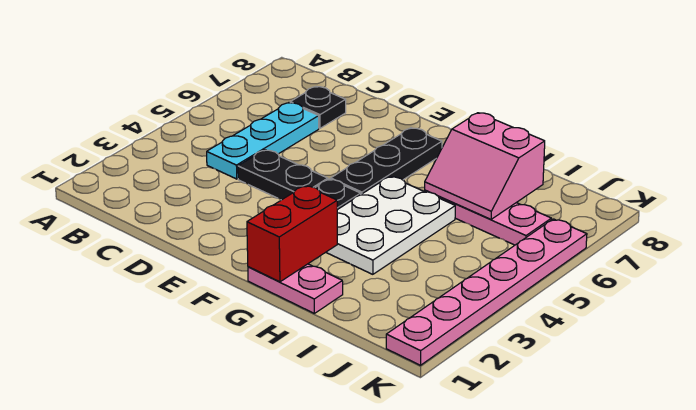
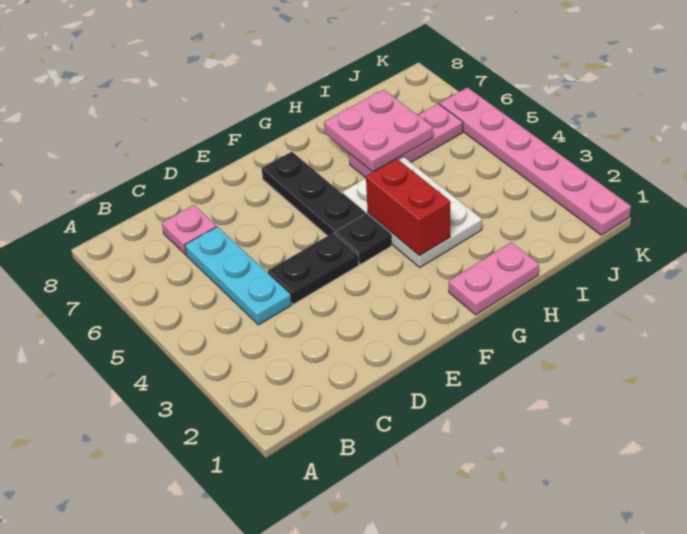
black plate C7 level 1 -> pink plate C7 level 1
red brick G1:G2 level 2 -> red brick G3:G4 level 2
pink slope H6:I7 level 2 top 7 -> pink plate H6:I7 level 2

